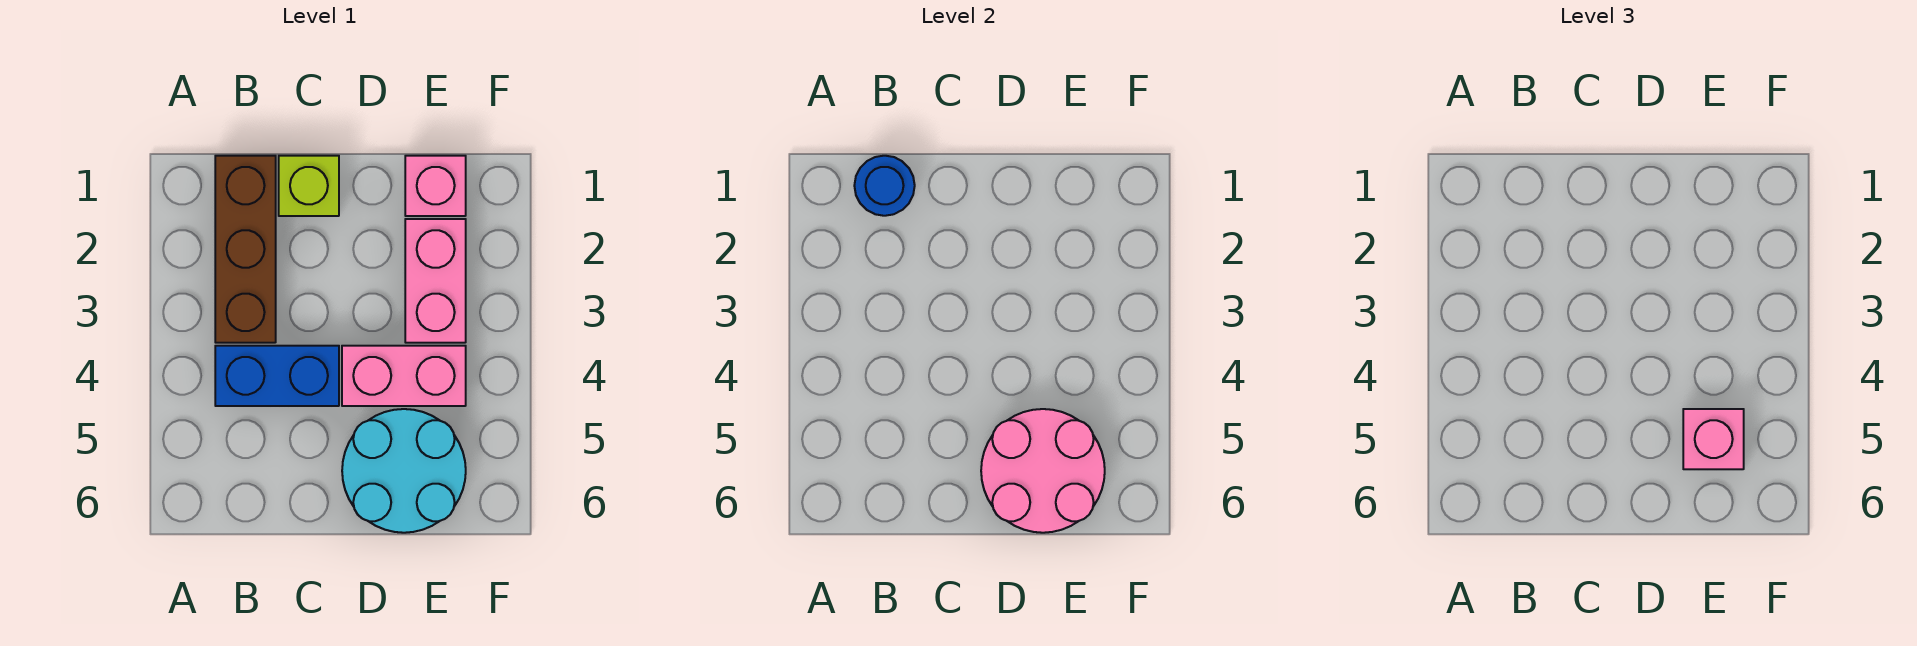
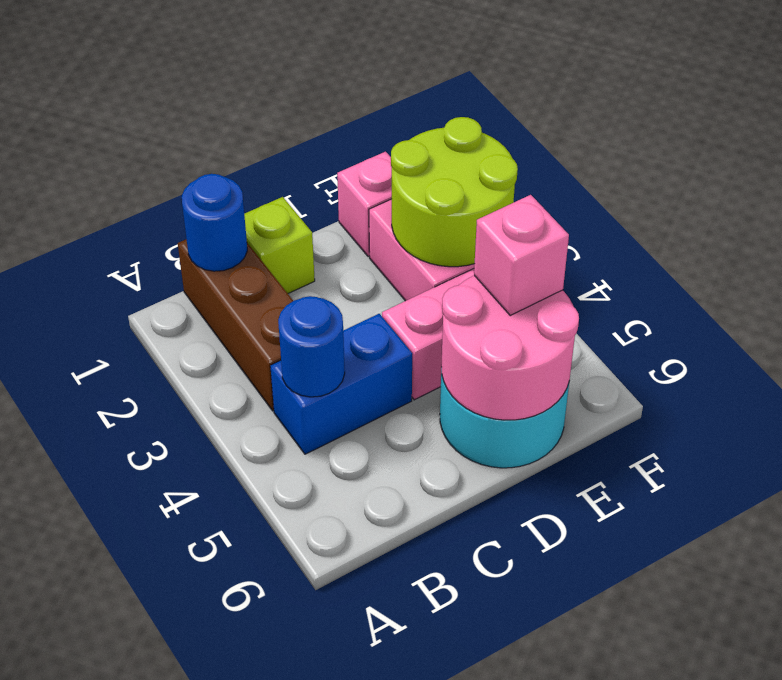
none -> blue round brick B4 level 2
none -> lime round brick E2:F3 level 2

